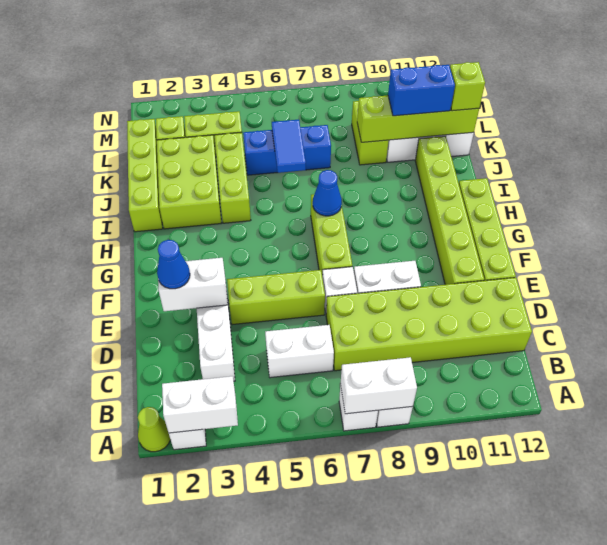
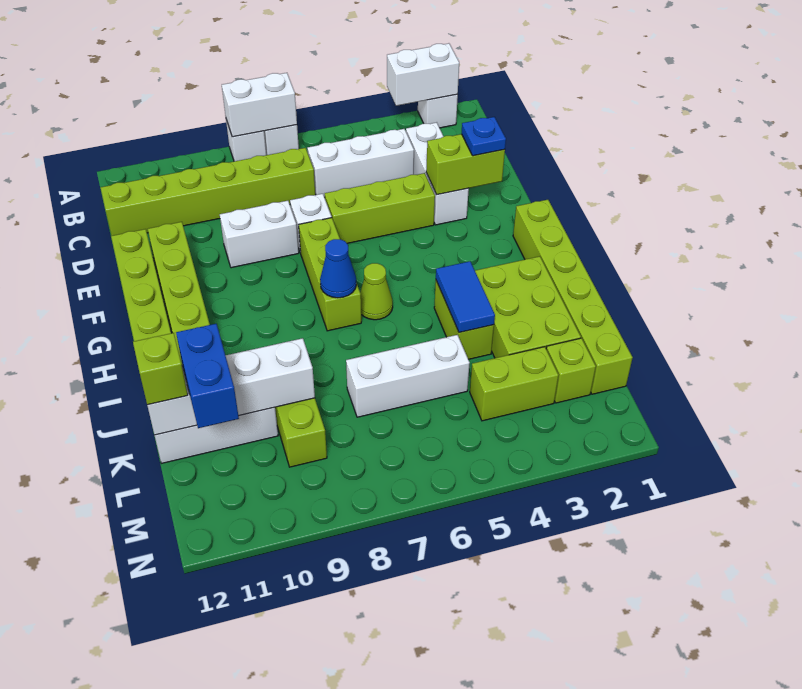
lime cone A1 level 1 -> lime cone H6 level 1
white brick C5:C6 level 1 -> white brick C4:C6 level 1
lime brick C7:D12 level 1 -> lime brick C7:C12 level 1
white brick E2:E3 level 2 -> lime brick E2:E3 level 2
blue cone E2 level 3 -> blue plate E2 level 3
lime brick I1:L1 level 1 -> lime brick G1:L1 level 1
lime brick I4:K4 level 1 -> lime brick I4:J4 level 1
blue tile J6:K6 level 2 -> blue tile I4:J4 level 2
blue brick K5:K7 level 1 -> white brick K5:K7 level 1
lime brick K9:K12 level 2 -> white brick K9:K12 level 2
blue brick K10:K11 level 3 -> blue brick K11:L11 level 3

